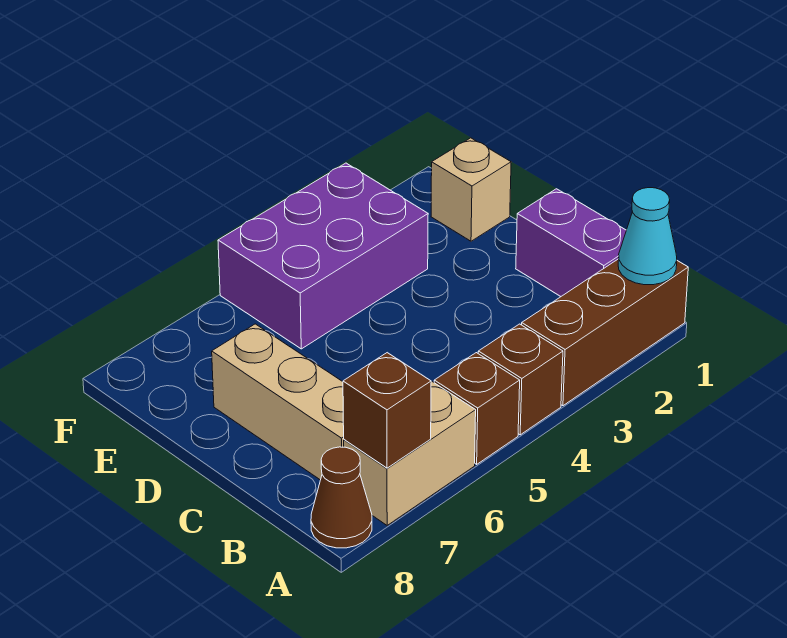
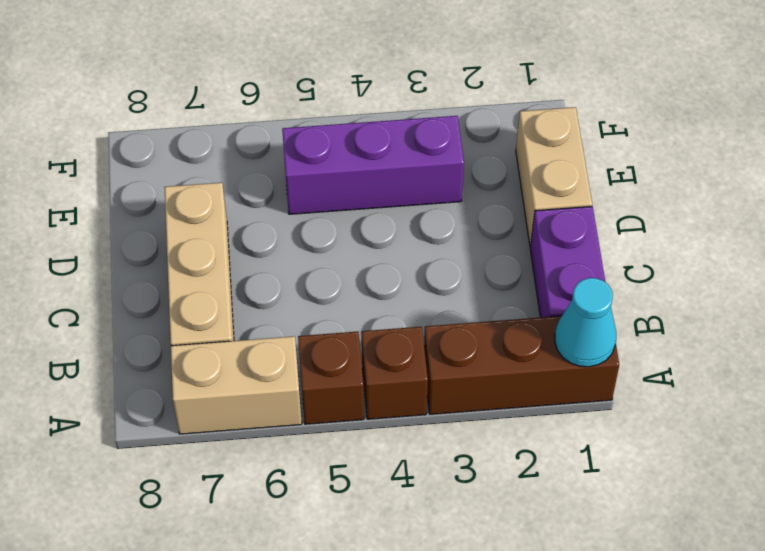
brown brick A7 level 2 -> none
brown cone A8 level 1 -> none
tan brick E1 level 1 -> tan brick D1:E1 level 1
purple brick E3:F5 level 1 -> purple brick E3:E5 level 1

